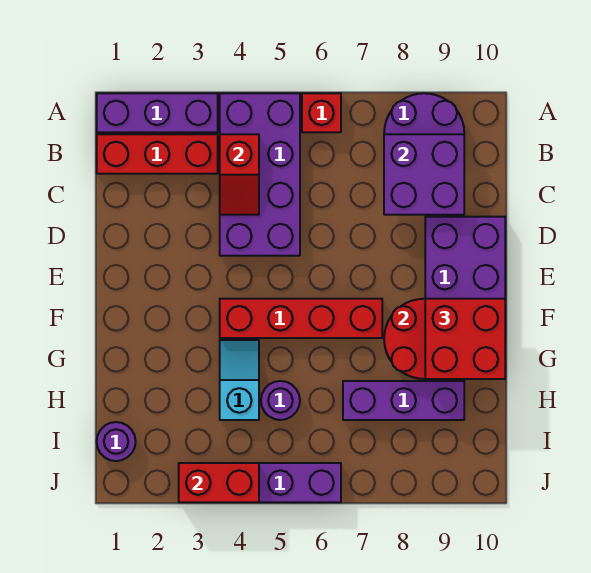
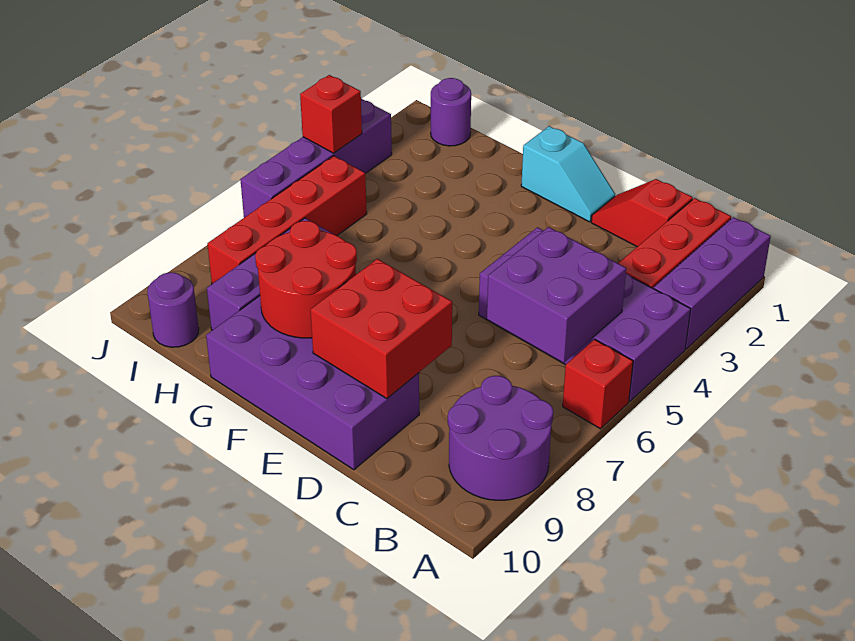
red slope B4:C4 level 2 top B -> red slope C1:D1 level 1 top C
purple brick B8:C9 level 2 -> purple brick B5:C6 level 2
red brick F4:F7 level 1 -> red brick I5:I8 level 1
red brick F9:G10 level 3 -> red brick D8:E9 level 2
cyan slope G4:H4 level 1 top H -> cyan slope E1:F1 level 1 top F
purple round brick H5 level 1 -> purple round brick I10 level 1
red brick J3:J4 level 2 -> red brick J4 level 2

